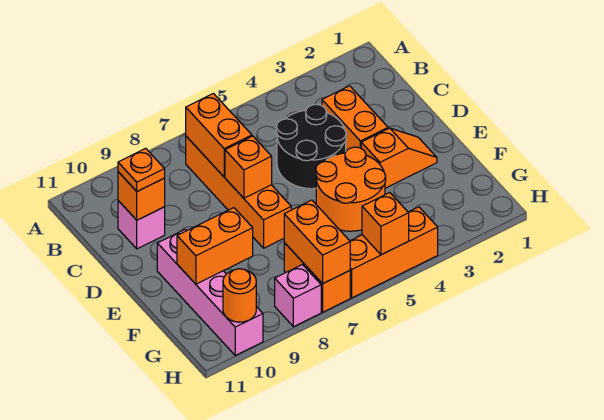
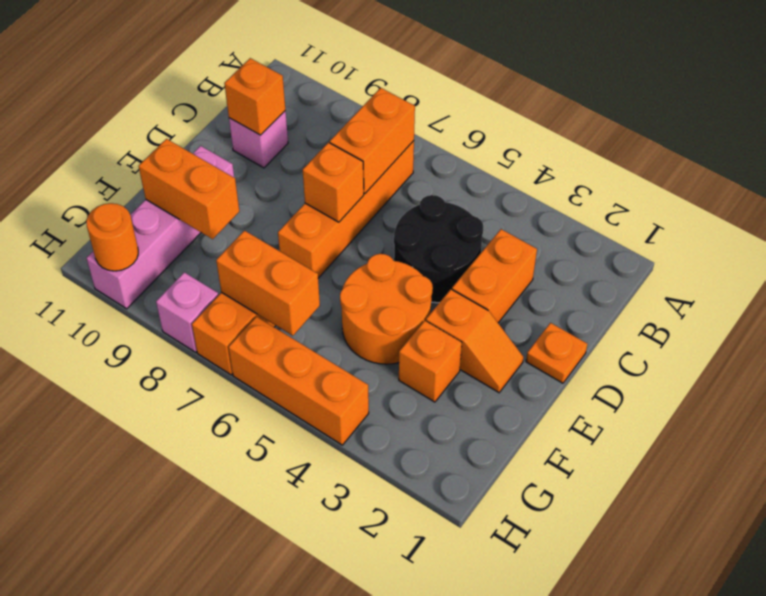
orange plate C10 level 3 -> orange plate D1 level 1
orange brick G7:H7 level 2 -> orange brick G6:G7 level 2
orange brick H5 level 2 -> orange brick F3 level 1

